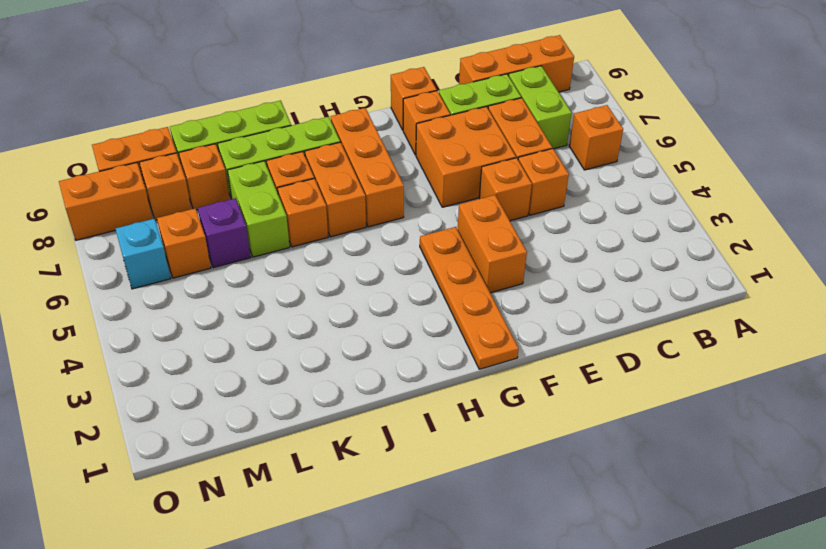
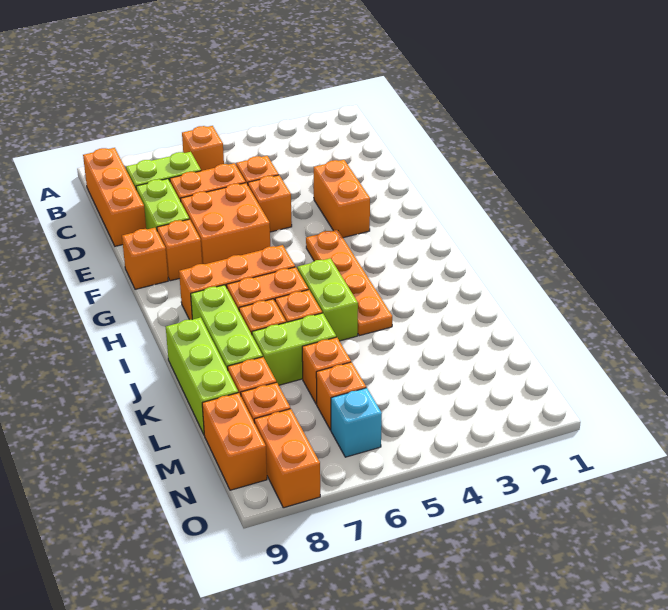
orange brick F3:F4 level 1 -> orange brick E3:F3 level 1
orange plate G1:G4 level 1 -> orange plate G4:J4 level 1
none -> lime brick I5:J5 level 1
purple brick L6 level 1 -> orange brick L6 level 1

